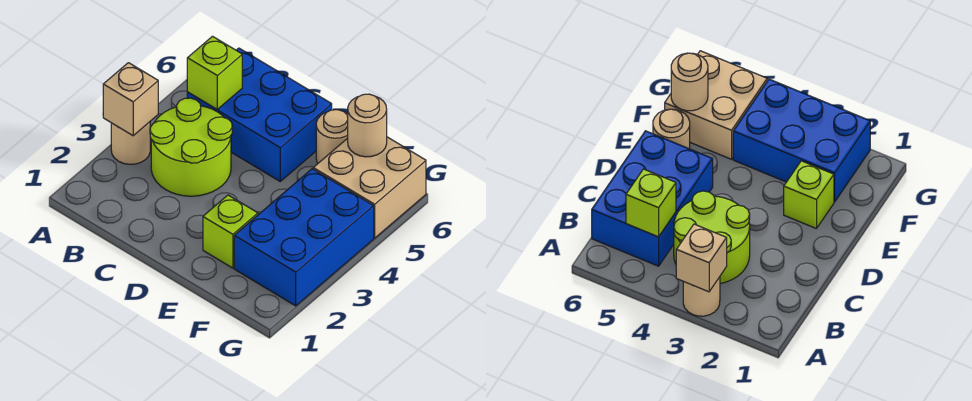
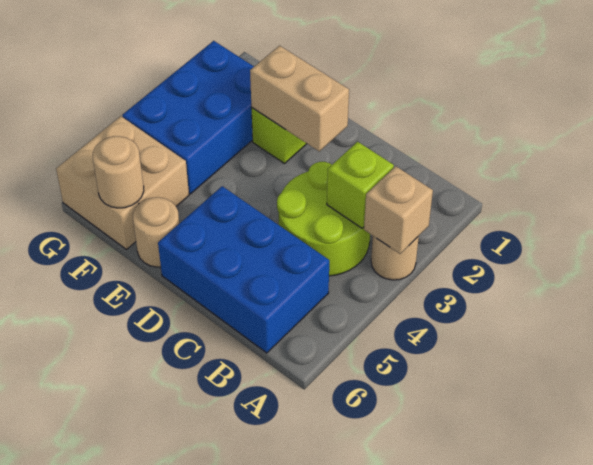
lime brick B5 level 2 -> lime brick B3 level 2
none -> tan brick D2:E2 level 2

